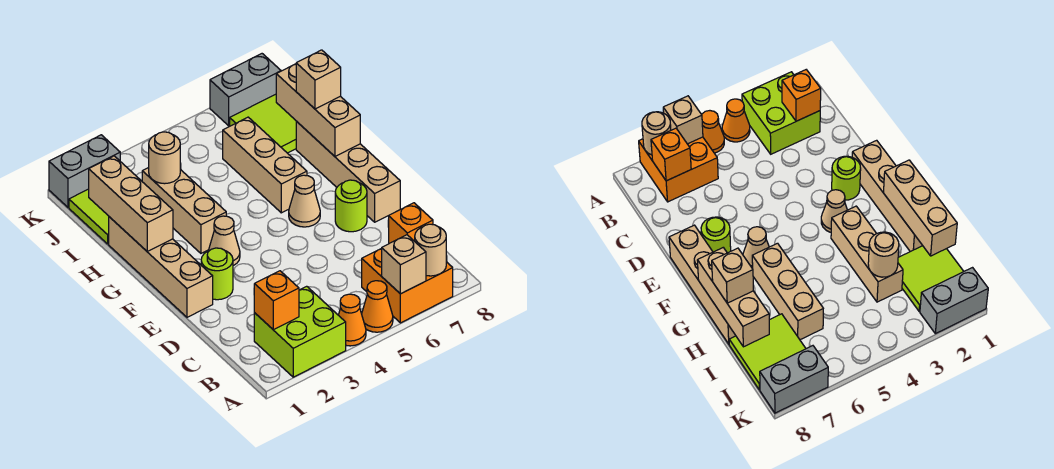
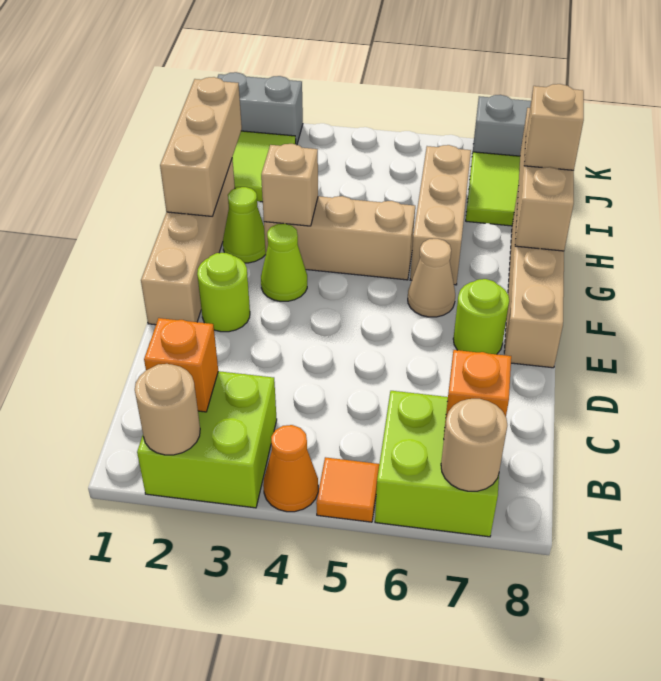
orange cone A5 level 1 -> orange tile A5 level 1
orange brick A6:B7 level 1 -> lime brick A6:B7 level 1
tan brick A6 level 2 -> tan brick G3 level 2
tan cone F3 level 1 -> lime cone F3 level 1
none -> lime cone G2 level 1
tan brick G3:I3 level 1 -> tan brick G3:G5 level 1
tan round brick I3 level 2 -> tan round brick A2 level 2

